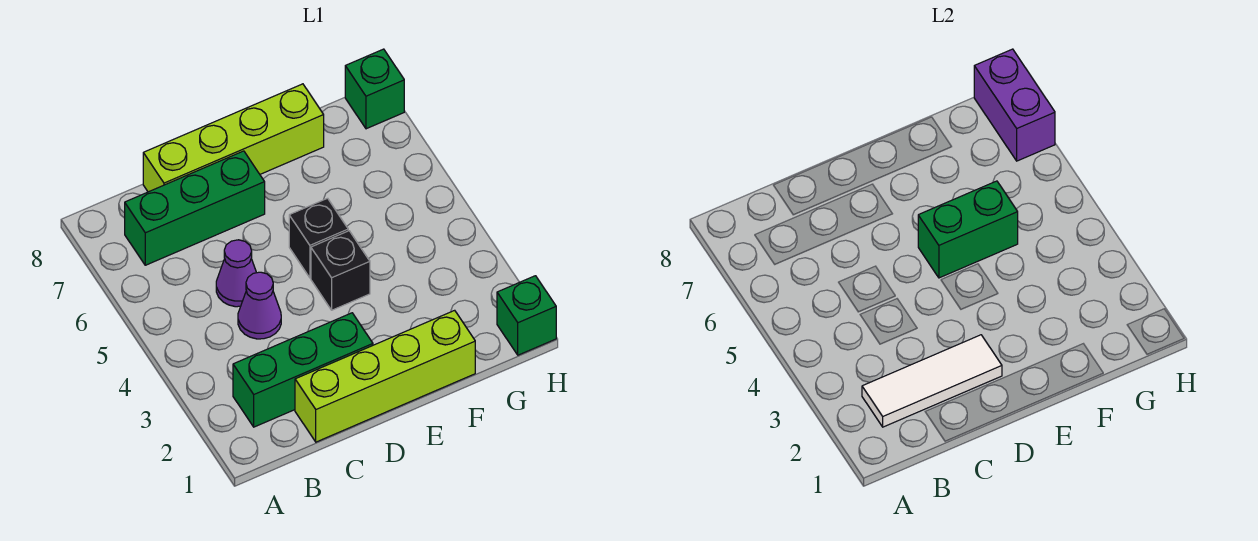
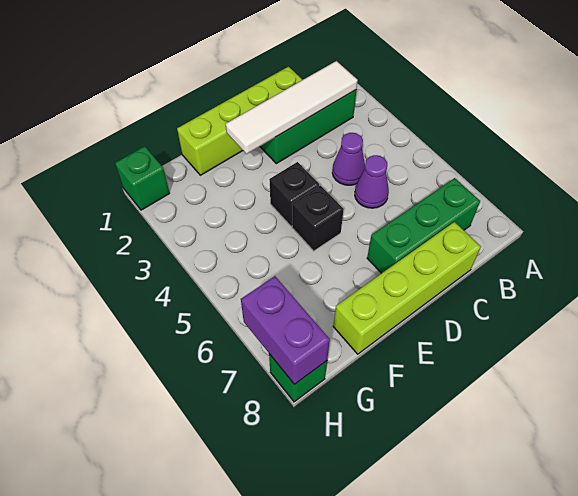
white tile B2:D2 level 2 -> white tile B2:E2 level 2
green brick E5:F5 level 2 -> none

